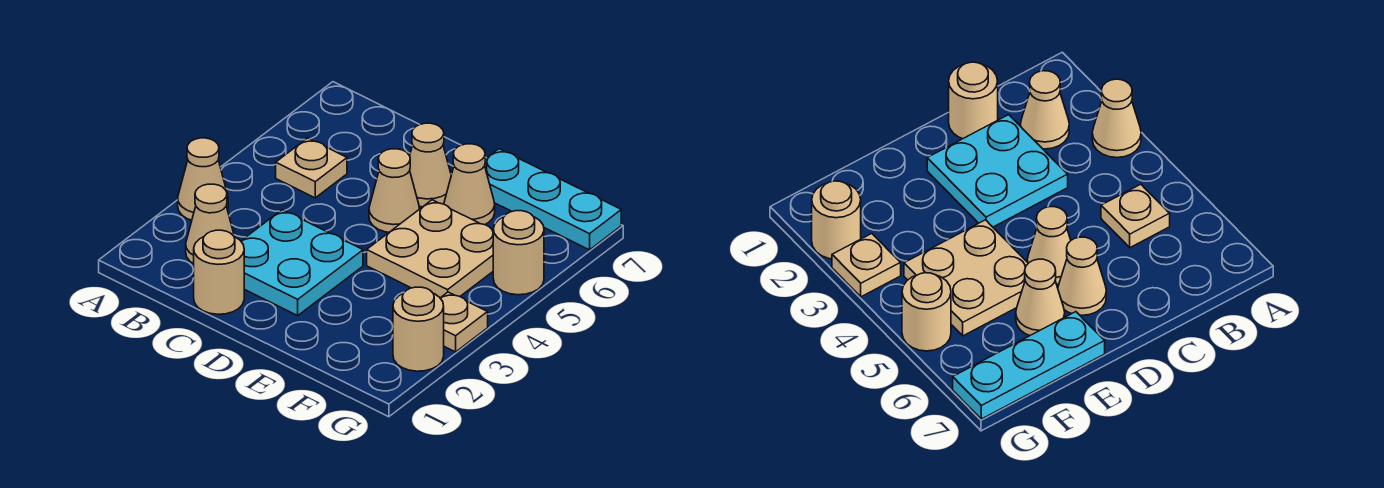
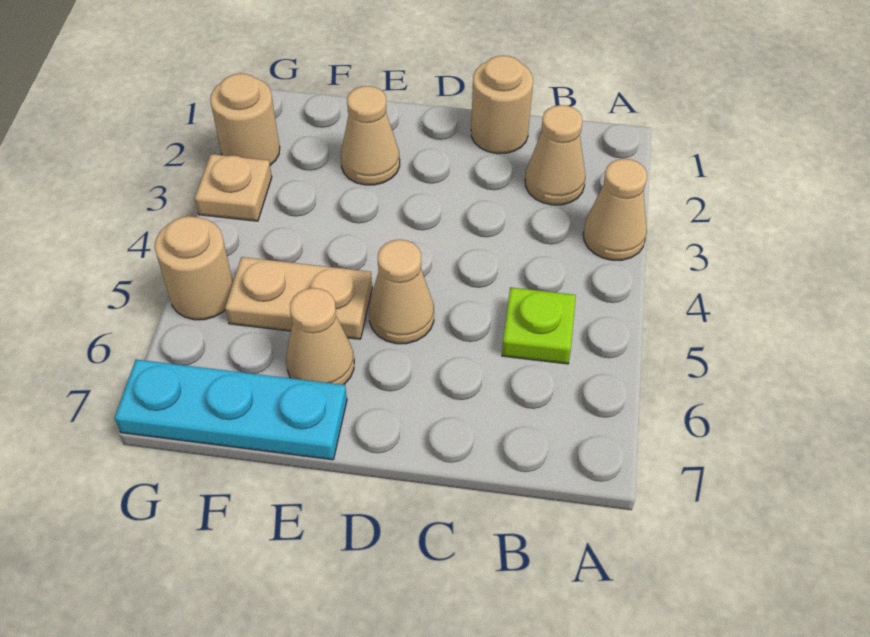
tan plate B5 level 1 -> lime plate B5 level 1
cyan plate C2:D3 level 1 -> none
tan cone D6 level 1 -> tan cone E2 level 1
tan plate E4:F5 level 1 -> tan plate E5:F5 level 1

